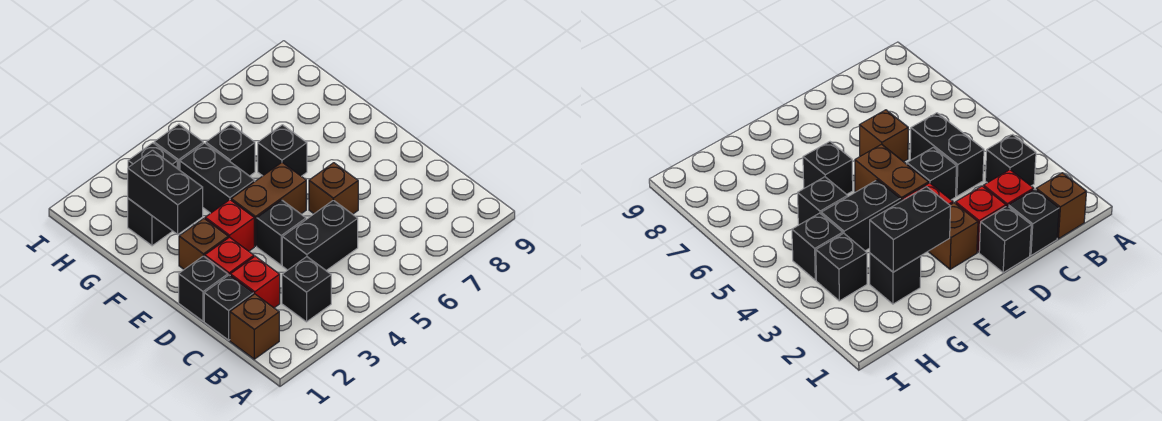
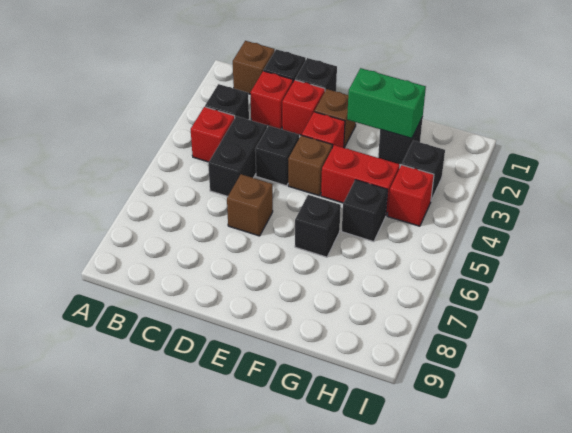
none -> red brick B4 level 1
brown brick E4:E5 level 1 -> brown brick E4 level 1
black brick F2:G2 level 2 -> green brick F2:G2 level 2
black brick F4:G4 level 1 -> red brick F4:G4 level 1
black brick H4 level 1 -> red brick H4 level 1

